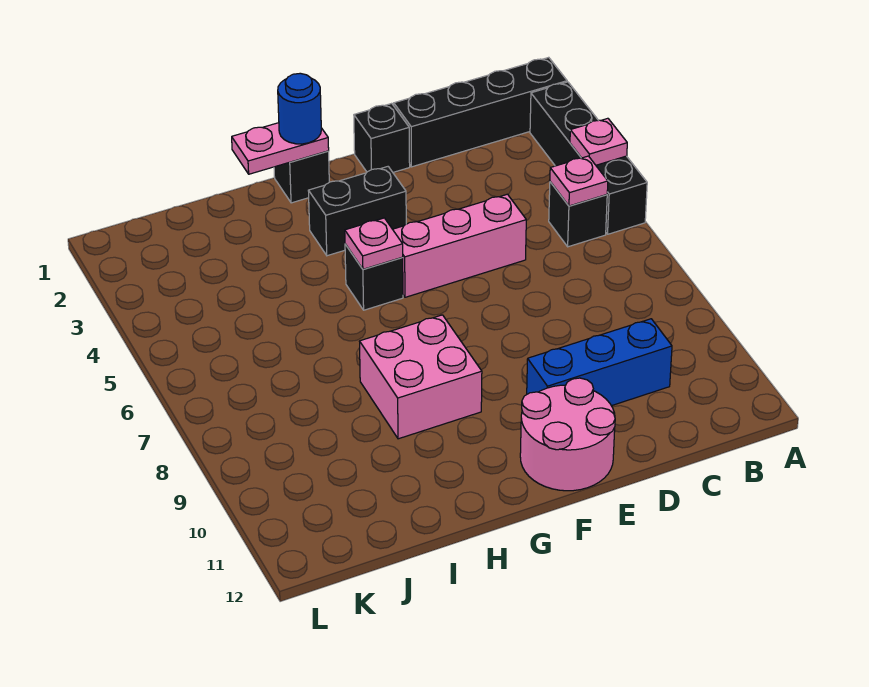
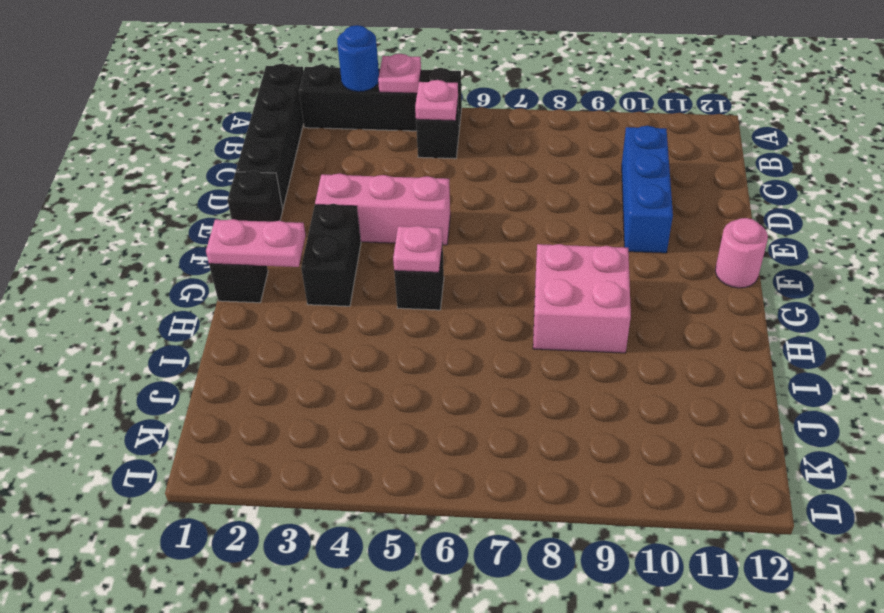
pink brick D5:F5 level 1 -> pink brick E3:E5 level 1
pink round brick E11:F12 level 1 -> pink round brick F12 level 1
pink plate G1:H1 level 2 -> pink plate G1:G2 level 2
blue round brick G1 level 3 -> blue round brick A3 level 2

